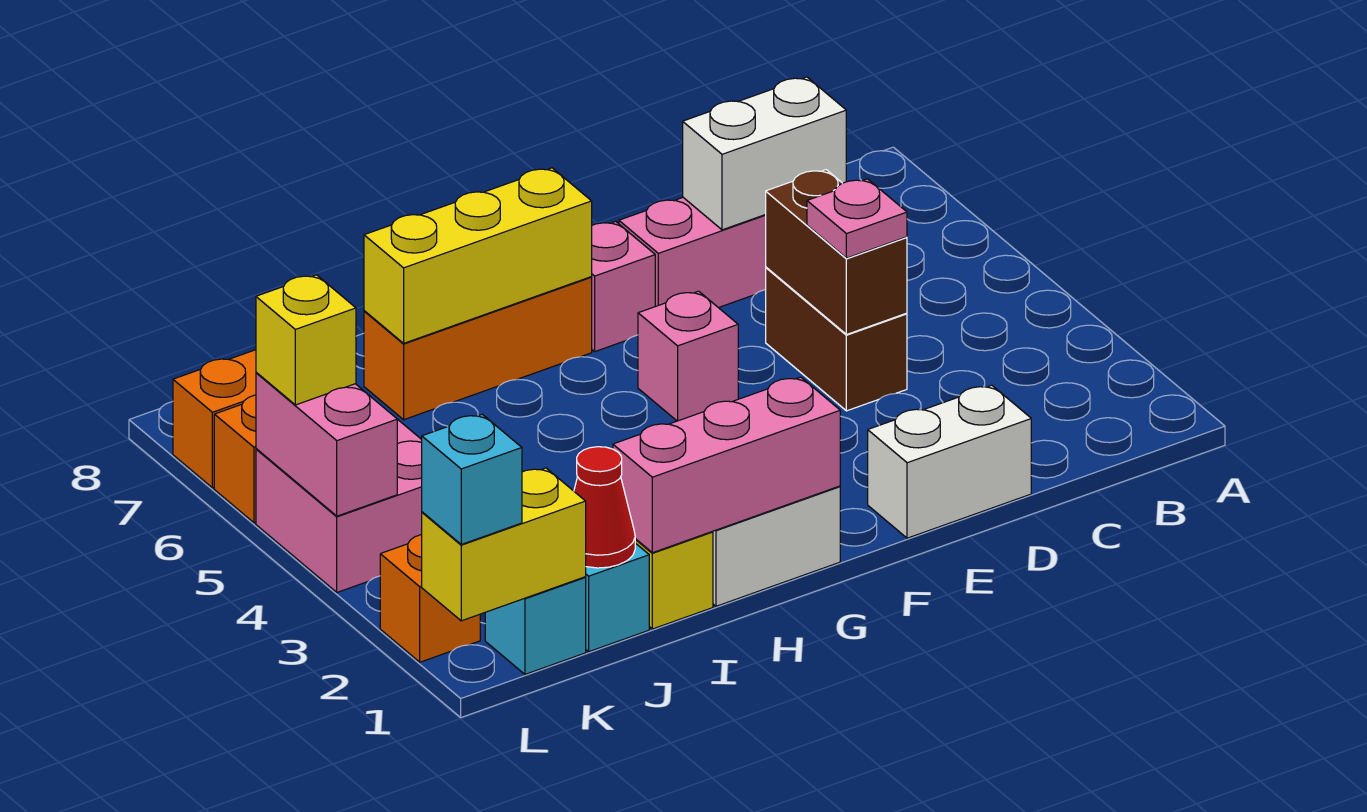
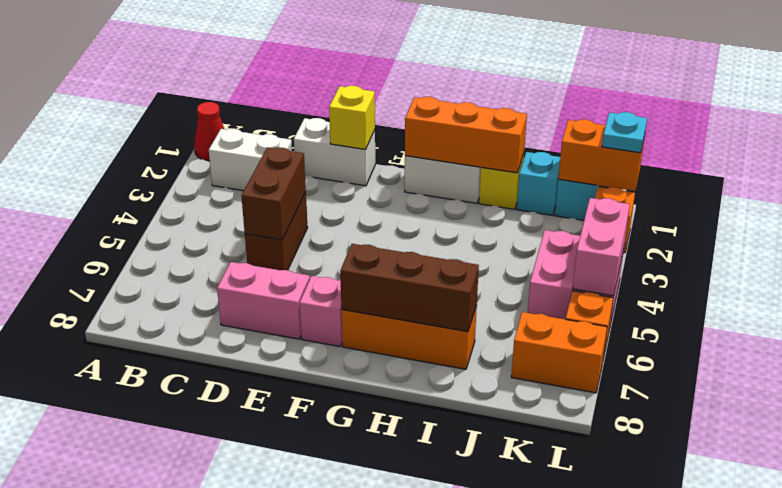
white brick C7:D7 level 2 -> white brick B2:C2 level 1
pink plate D4 level 3 -> none
pink brick F5 level 1 -> none
pink brick G1:I1 level 2 -> orange brick G1:I1 level 2
yellow brick G7:I7 level 2 -> brown brick G7:I7 level 2
red cone J1 level 2 -> red cone A1 level 1
yellow brick K1:L1 level 2 -> orange brick K1:L1 level 2
cyan brick L1 level 3 -> cyan plate L1 level 3
yellow brick L5 level 3 -> yellow brick E1 level 2

